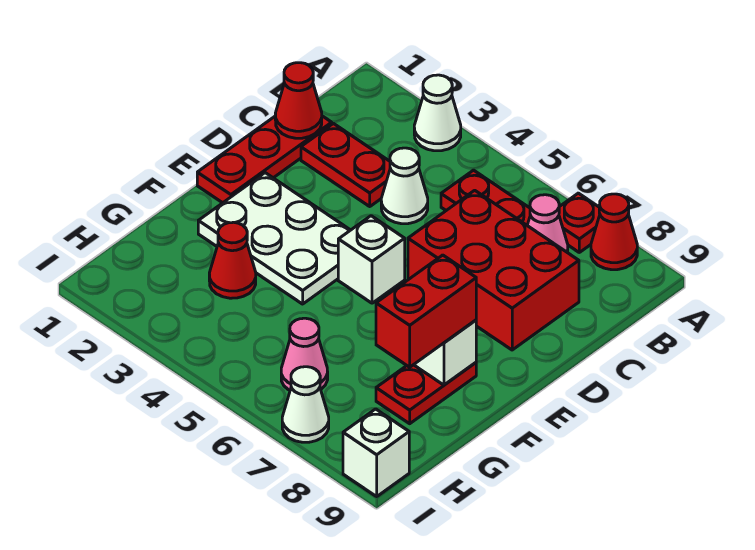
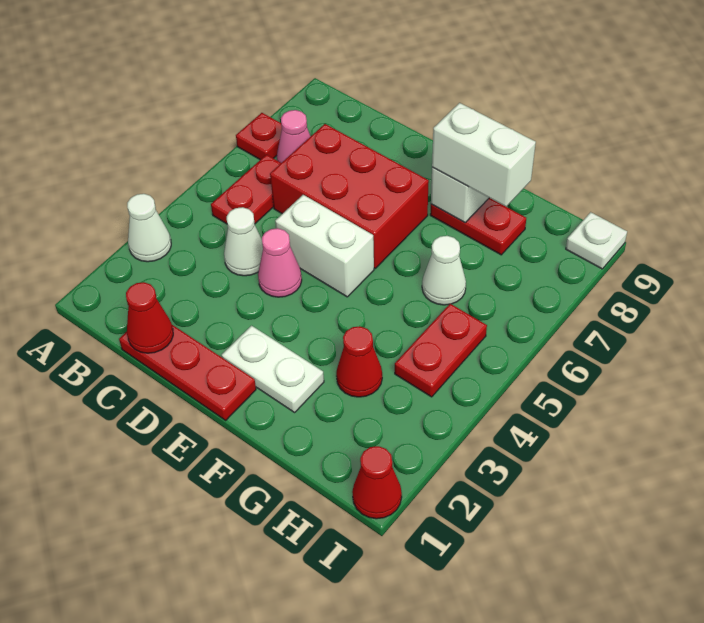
red cone A8 level 1 -> red cone I1 level 1
red plate C2:C3 level 1 -> red plate H4:H5 level 1
red brick C6:D8 level 1 -> red brick C6:E7 level 1
white plate E2:F4 level 1 -> white plate E2:F2 level 1
white brick E5 level 1 -> white brick D5:E5 level 1
red brick F8:G8 level 3 -> white brick F8:G8 level 3
pink cone H6 level 1 -> pink cone D4 level 1
white cone I7 level 1 -> white cone G6 level 1
white brick I9 level 1 -> white plate I9 level 1

